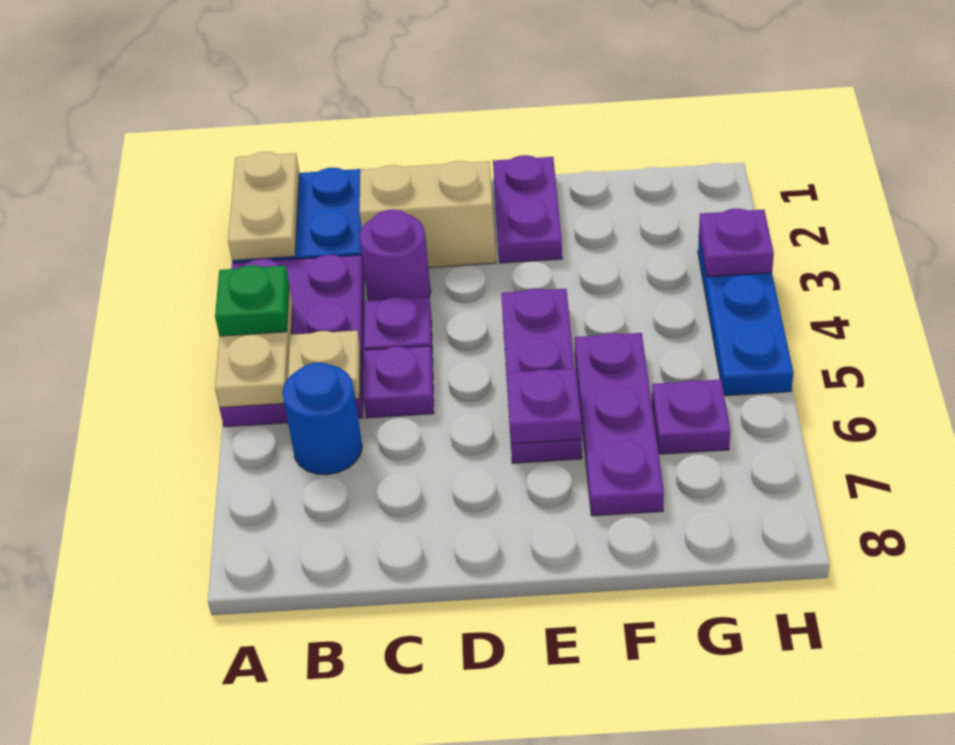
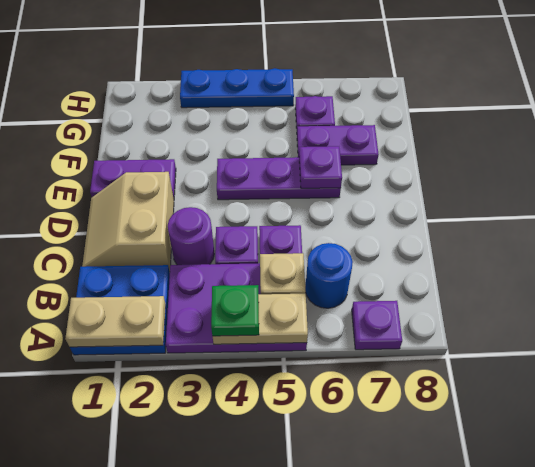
purple plate F5:F7 level 1 -> purple plate F6:F7 level 1
purple plate H3 level 2 -> purple plate A7 level 1

